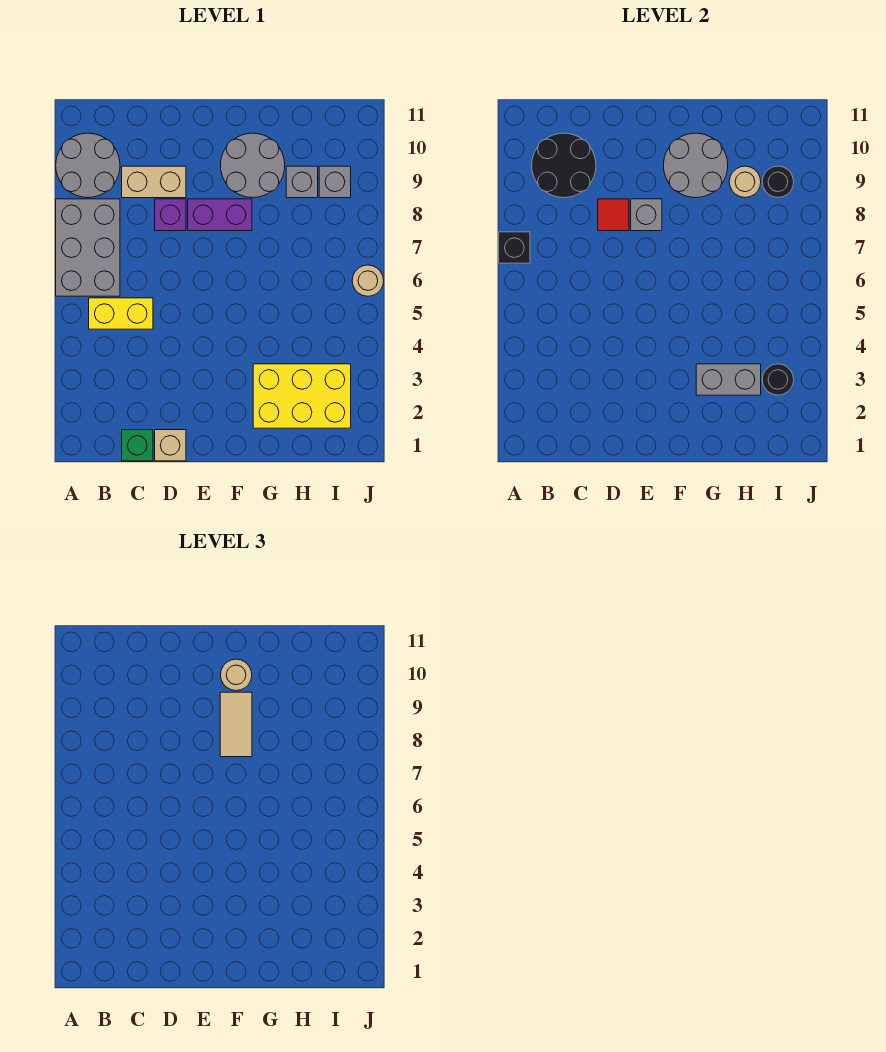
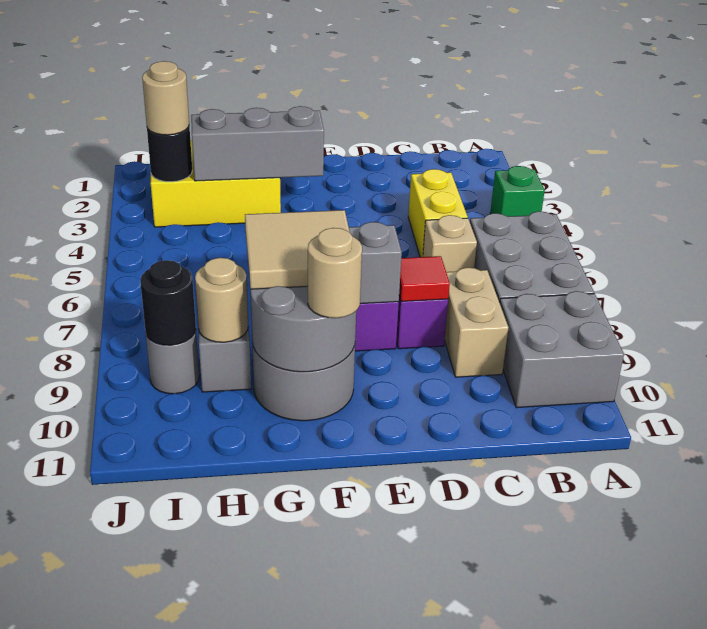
black brick A7 level 2 -> none
grey round brick A9:B10 level 1 -> grey brick A9:B10 level 1
yellow brick B5:C5 level 1 -> yellow brick C4:C5 level 1
black round brick B9:C10 level 2 -> none
green brick C1 level 1 -> green brick A4 level 1
tan brick C9:D9 level 1 -> tan brick C8:C9 level 1
tan brick D1 level 1 -> tan brick C6 level 1
tan tile F8:F9 level 3 -> tan tile F8:G9 level 3
grey brick G3:H3 level 2 -> grey brick F3:H3 level 2
grey brick I9 level 1 -> grey round brick I9 level 1
tan round brick J6 level 1 -> tan round brick I3 level 3

